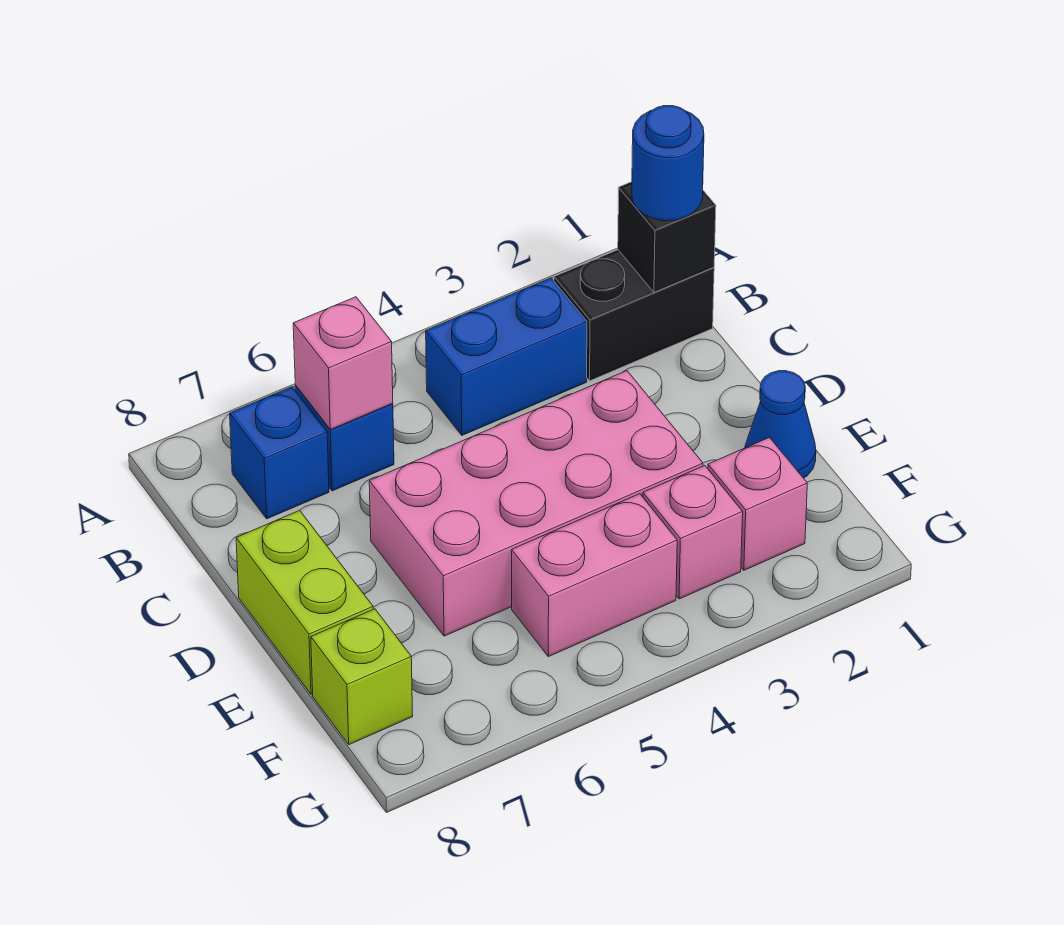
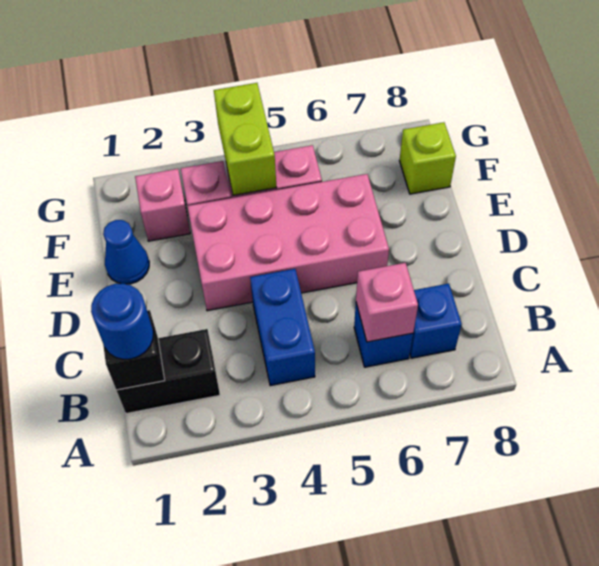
blue brick B3:B4 level 1 -> blue brick B4:C4 level 1
lime brick D8:E8 level 1 -> lime brick F4:G4 level 2

